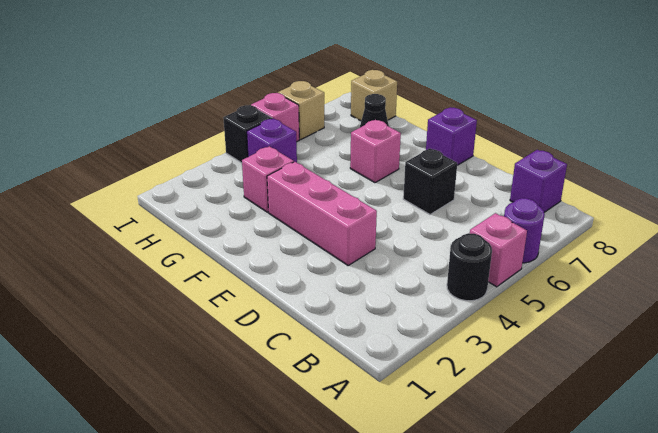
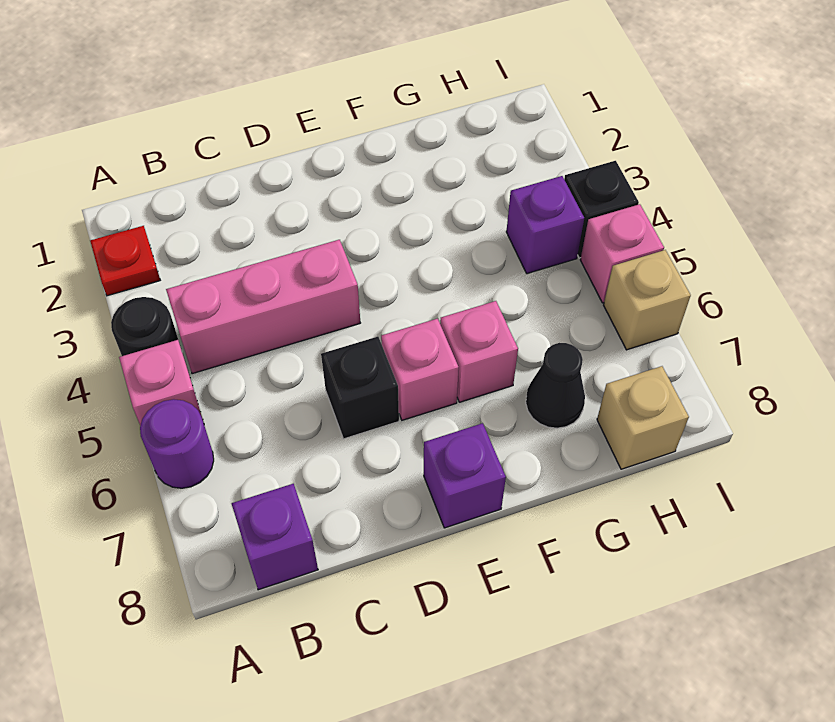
none -> red plate A2 level 1
pink brick D3:F3 level 1 -> pink brick B4:D4 level 1
pink brick G3 level 1 -> pink brick E6 level 1

